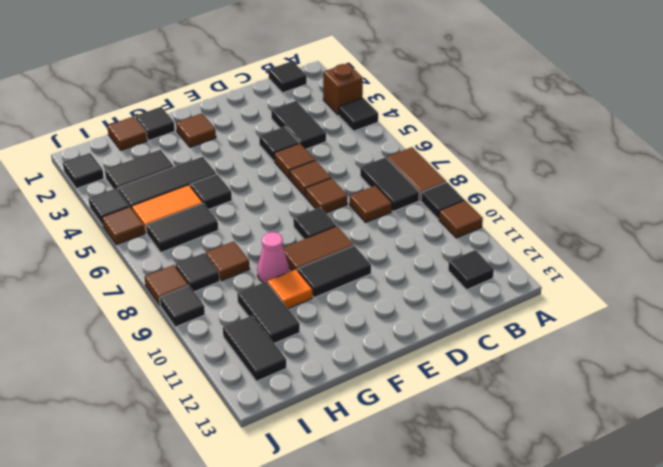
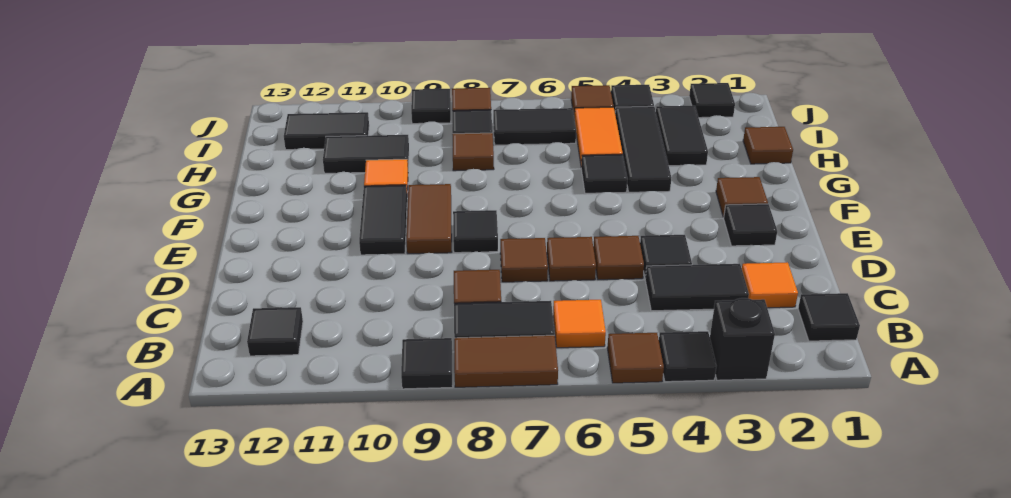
brown brick A3 level 1 -> black brick A3 level 1
brown tile A10 level 1 -> brown tile A5 level 1
none -> orange tile B6 level 1
none -> orange tile C2 level 1
black tile G1 level 1 -> black tile E2 level 1
pink cone G9 level 1 -> none
black tile H6:I6 level 1 -> black tile I6:I7 level 1

